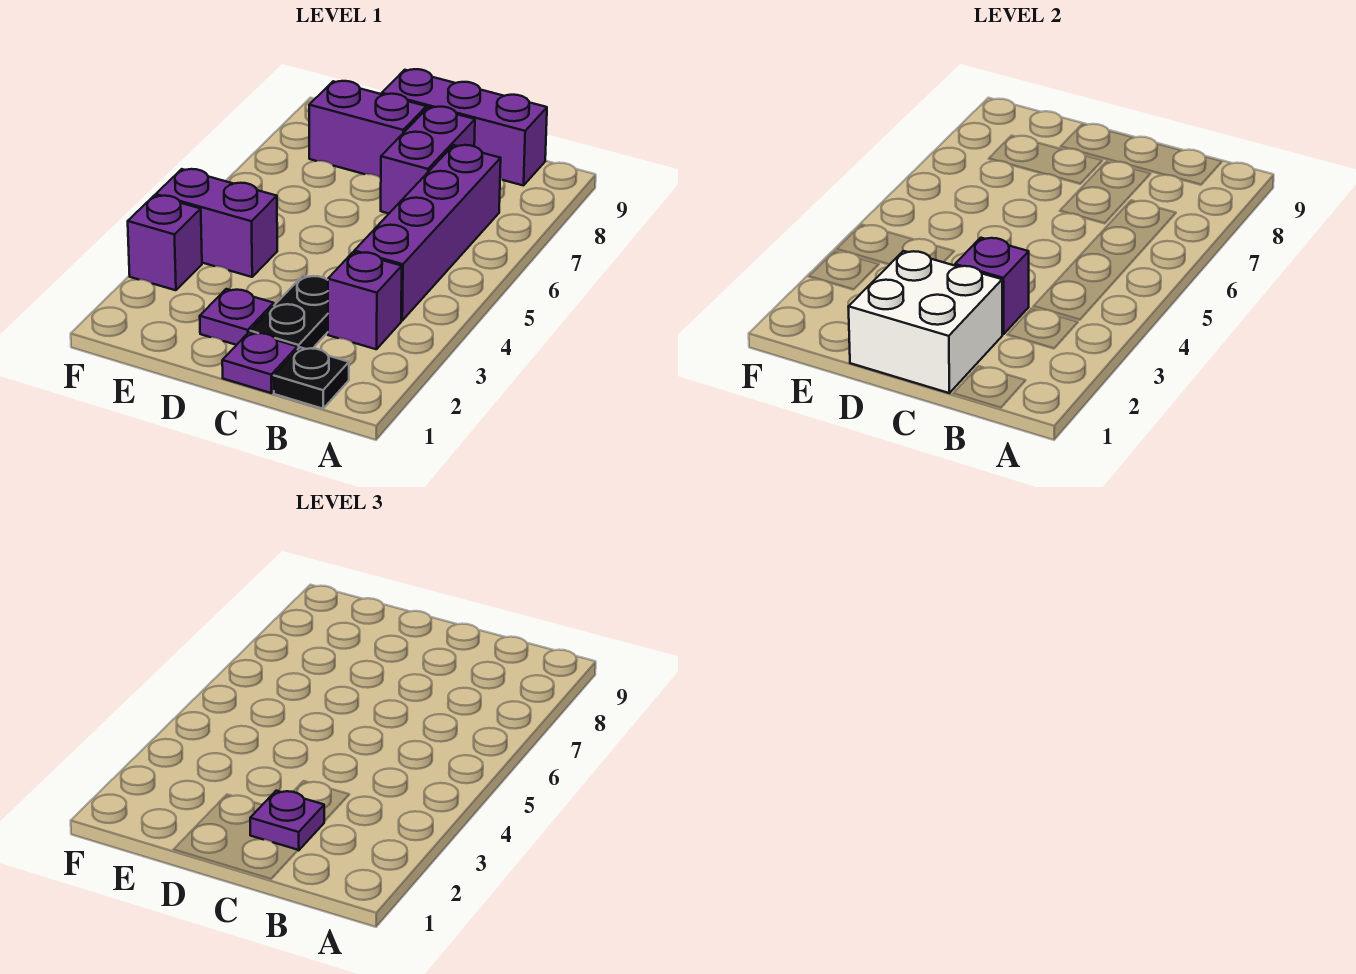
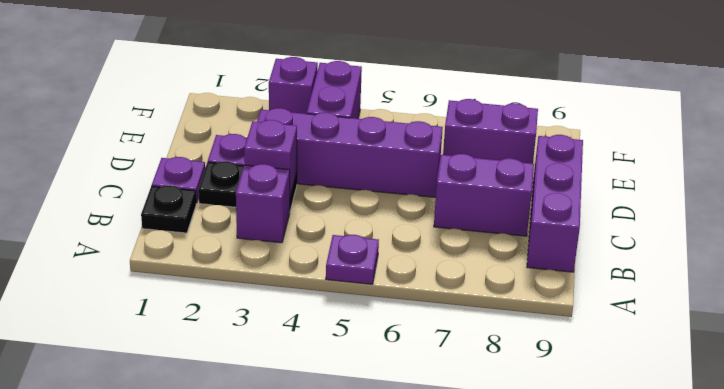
purple brick B4:B7 level 1 -> purple brick D3:D6 level 1
white brick C1:D2 level 2 -> none
purple plate C2 level 3 -> purple plate A5 level 1
purple brick D8:E8 level 1 -> purple brick E7:E8 level 1

